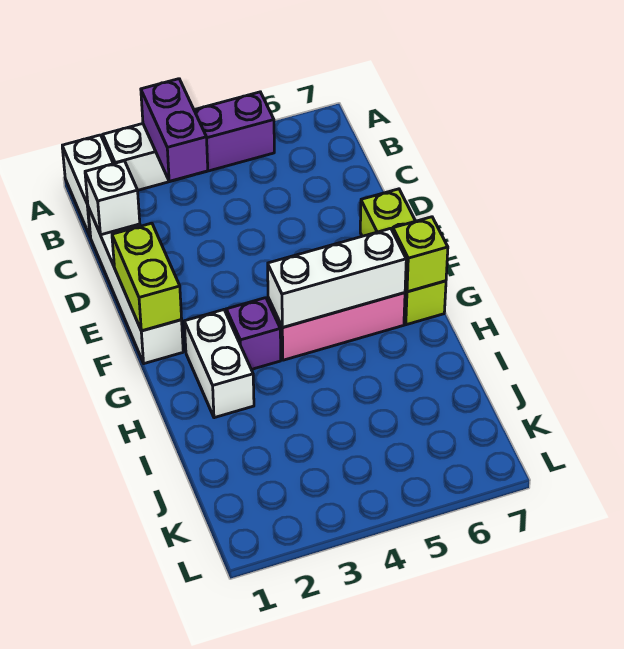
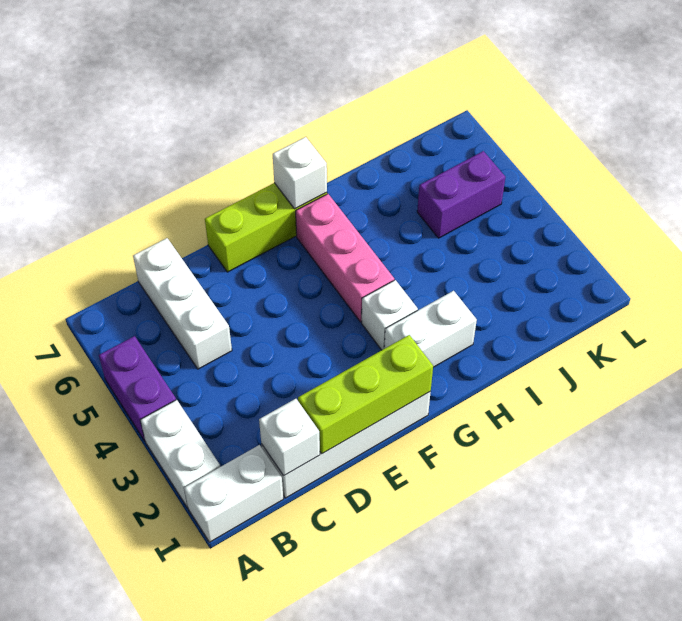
purple brick A3:B3 level 2 -> purple brick J5:K5 level 1
lime brick E1:F1 level 2 -> lime brick D1:F1 level 2
purple brick G3 level 1 -> white brick G3 level 1
white brick G4:G6 level 2 -> white brick C5:C7 level 1
lime brick G7 level 2 -> white brick G7 level 2

